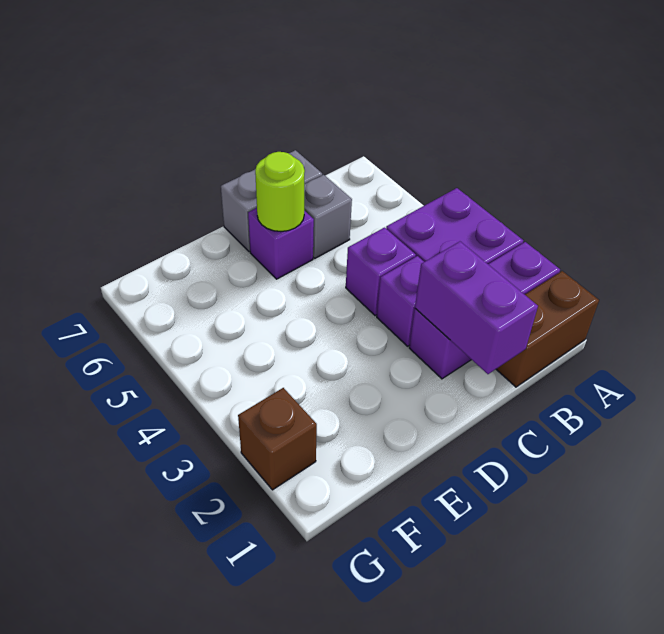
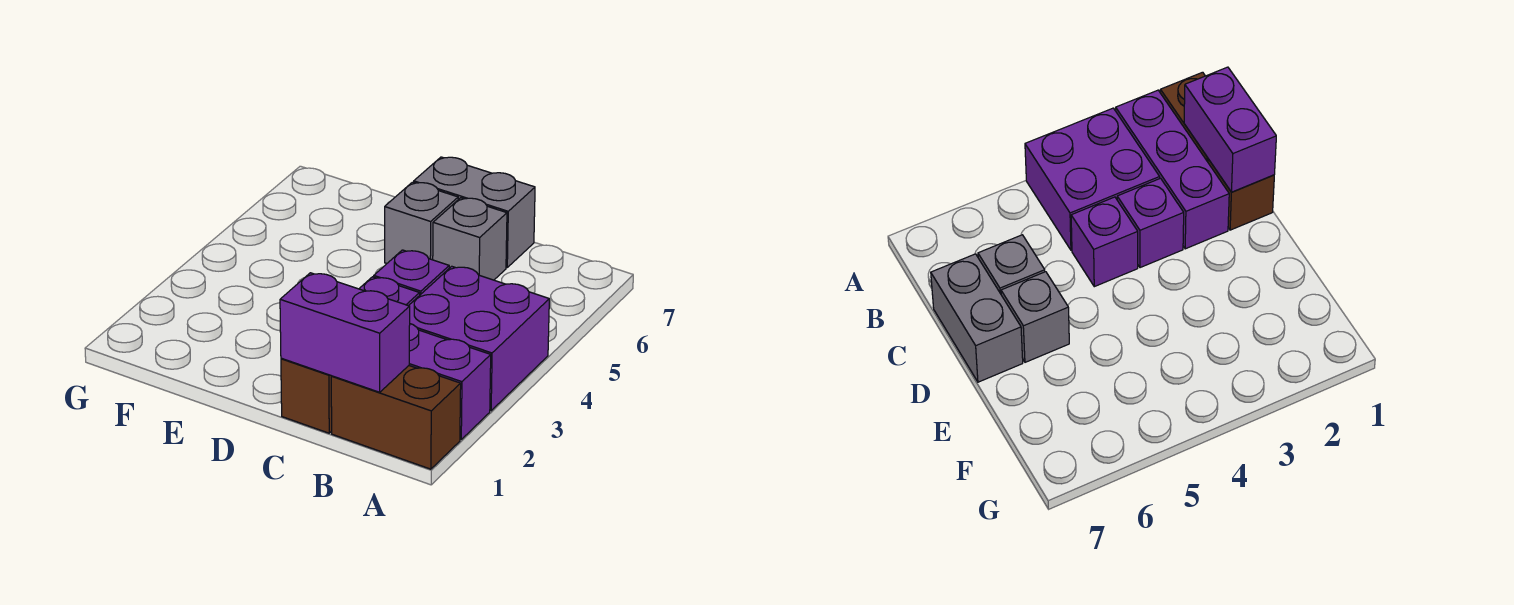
purple brick C1:C2 level 2 -> purple brick B1:C1 level 2
purple brick D6 level 1 -> grey brick D6 level 1
lime round brick D6 level 2 -> none
brown brick G2 level 1 -> brown brick C1 level 1

